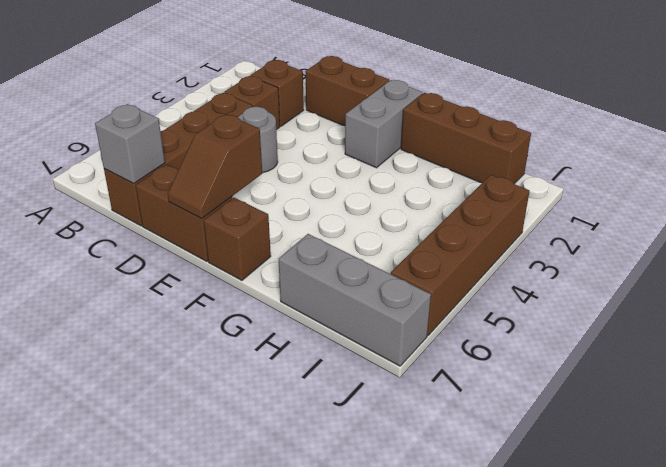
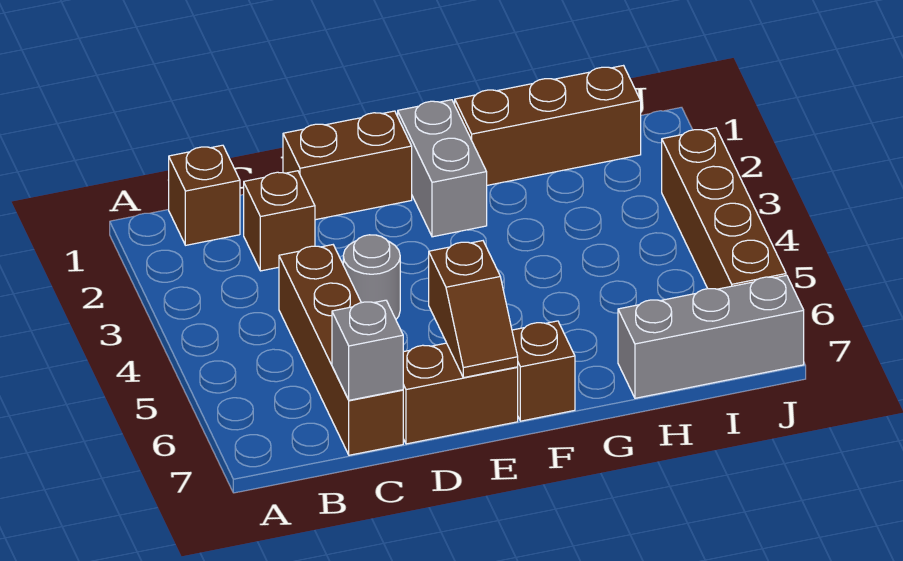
brown brick C3 level 1 -> brown brick B1 level 1

